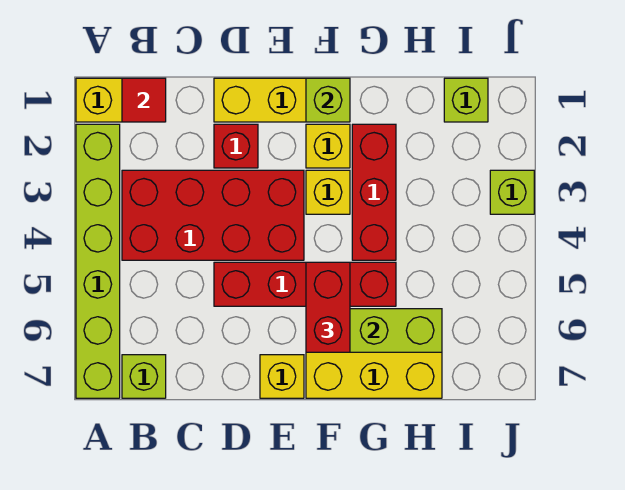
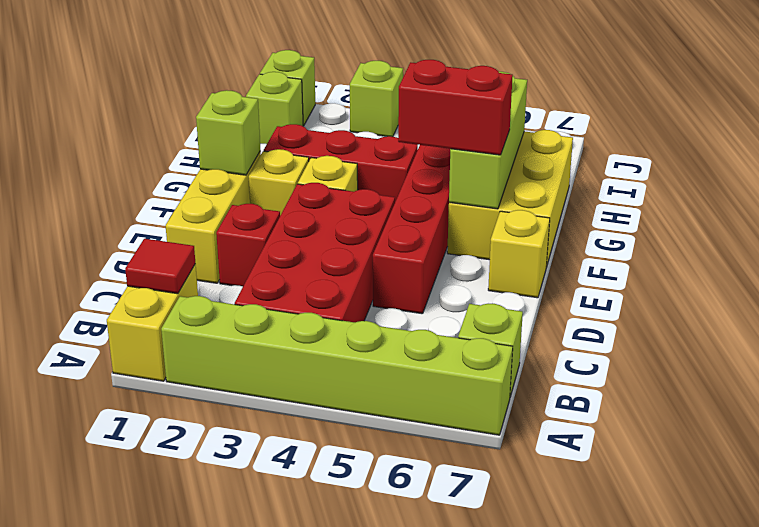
none -> lime brick J1 level 1

